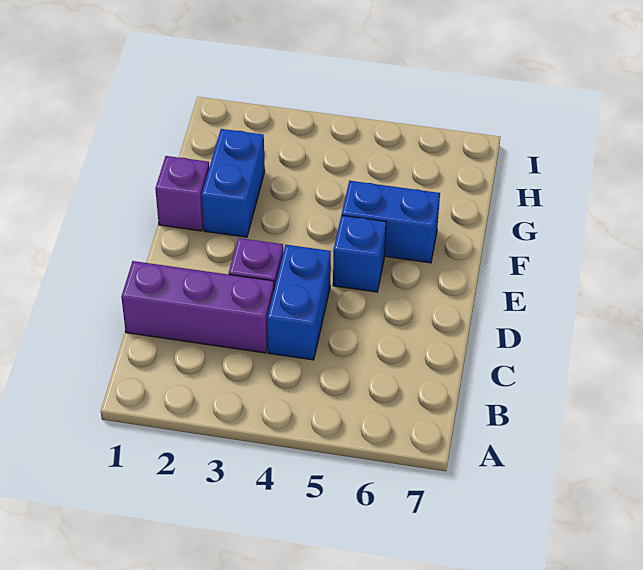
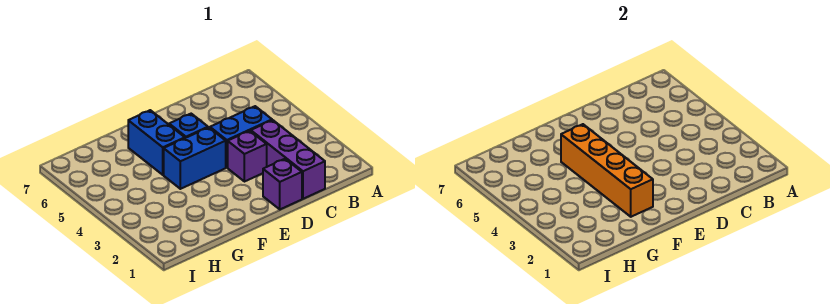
purple brick F1 level 1 -> purple brick D1 level 1
blue brick F2:G2 level 1 -> blue brick E4:F4 level 1
none -> orange brick F2:F5 level 2

